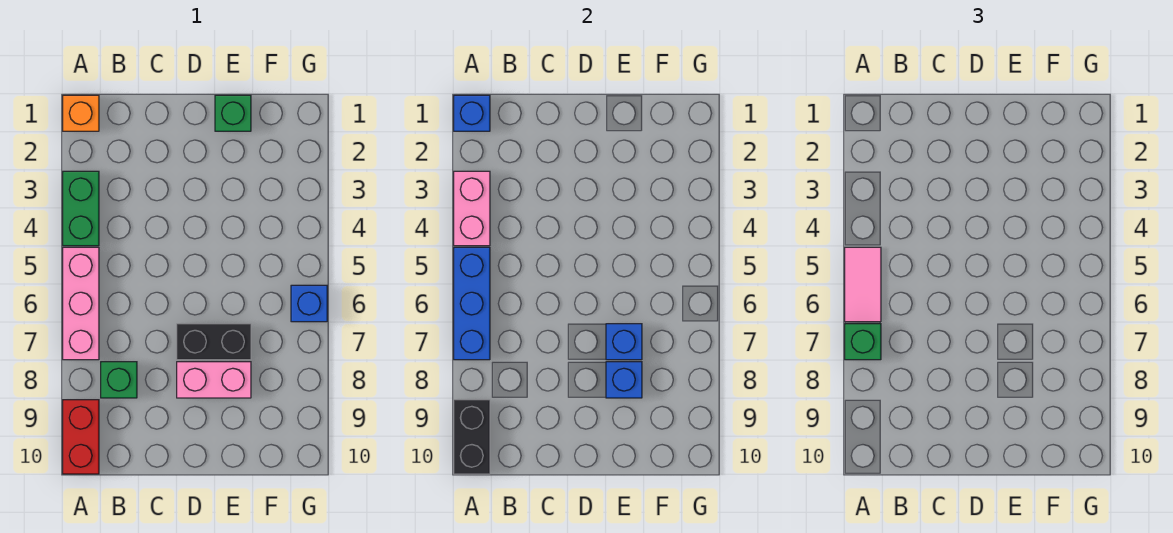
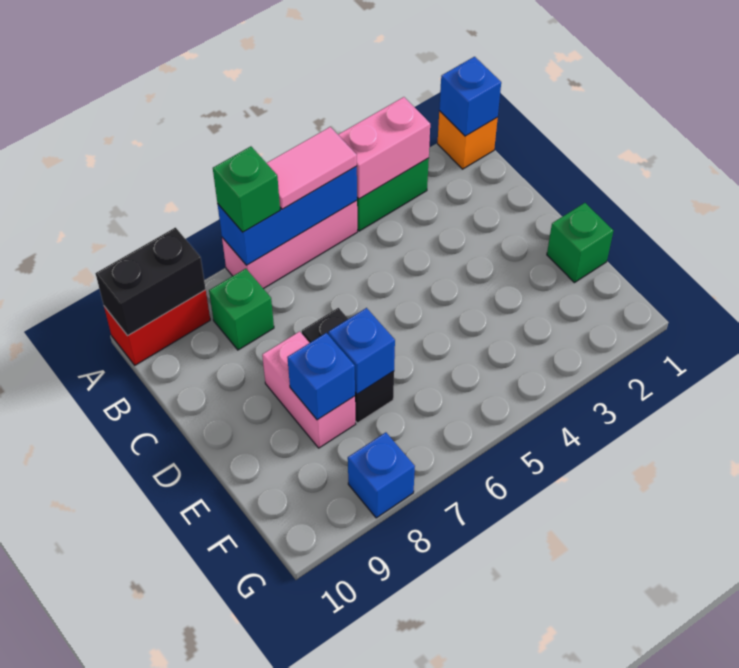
blue brick G6 level 1 -> blue brick G8 level 1

